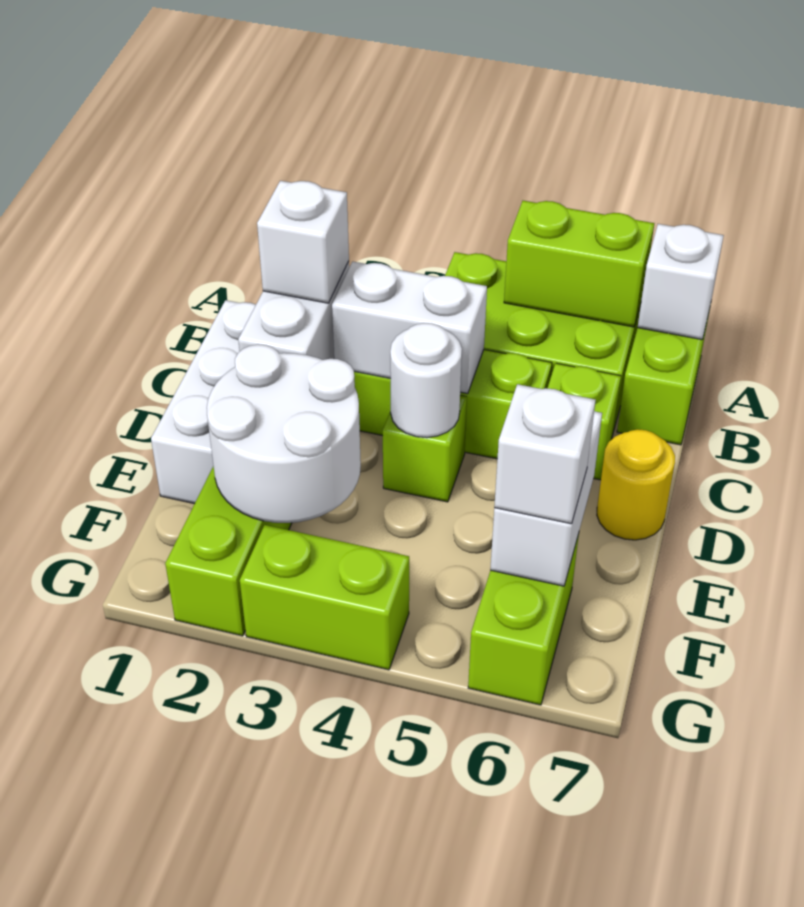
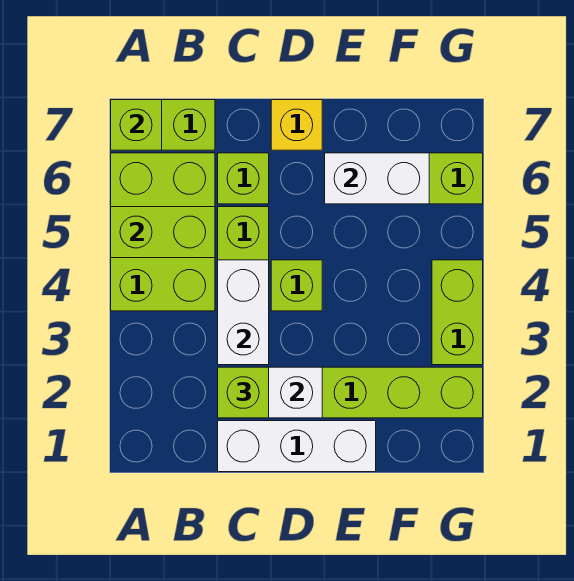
lime brick A5:A6 level 2 -> lime brick A5:B5 level 2
white brick A7 level 2 -> lime brick A7 level 2
white brick C2 level 3 -> lime brick C2 level 3
white round brick D4 level 2 -> none
yellow round brick D7 level 1 -> yellow brick D7 level 1
white round brick E2:F3 level 2 -> none
white brick F6 level 3 -> none

